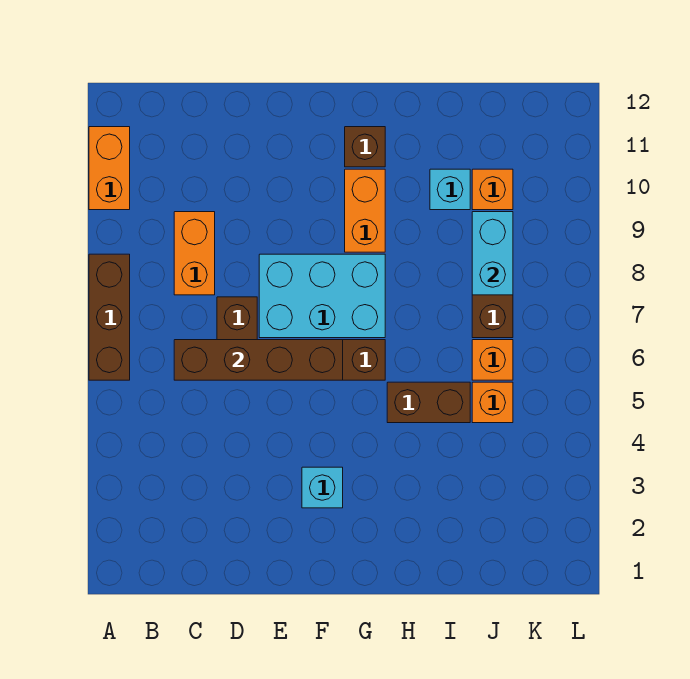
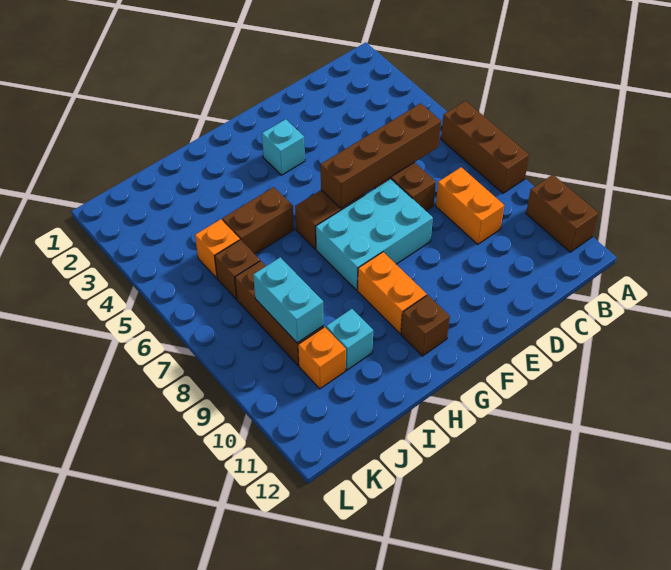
orange brick A10:A11 level 1 -> brown brick A10:A11 level 1
orange brick J6 level 1 -> brown brick J6 level 1

